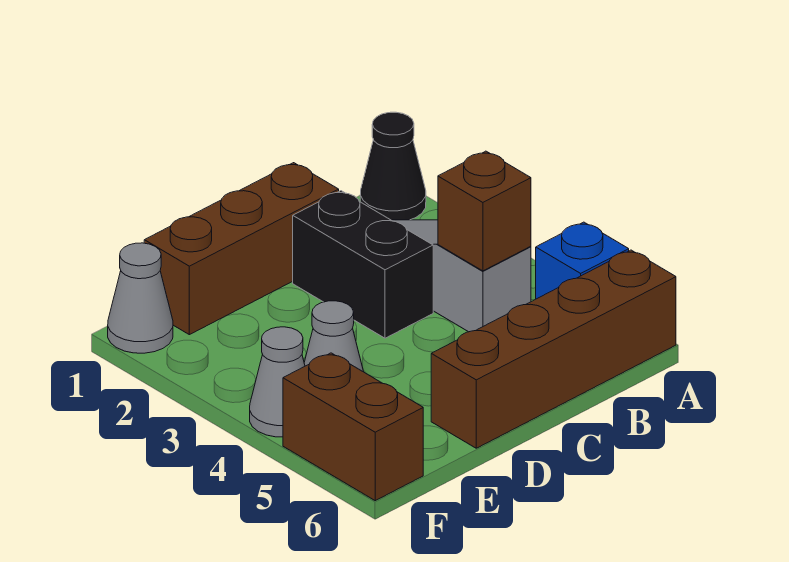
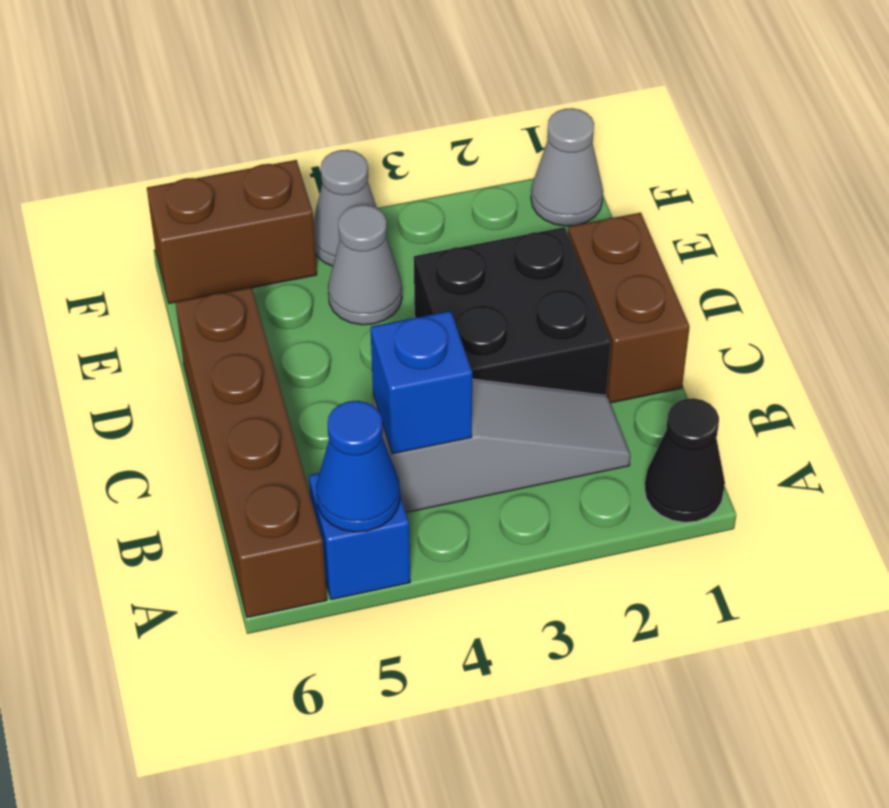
none -> blue cone A5 level 2
brown brick B4 level 2 -> blue brick B4 level 2
brown brick C1:E1 level 1 -> brown brick C1:D1 level 1
black brick C2:C3 level 1 -> black brick C2:D3 level 1

